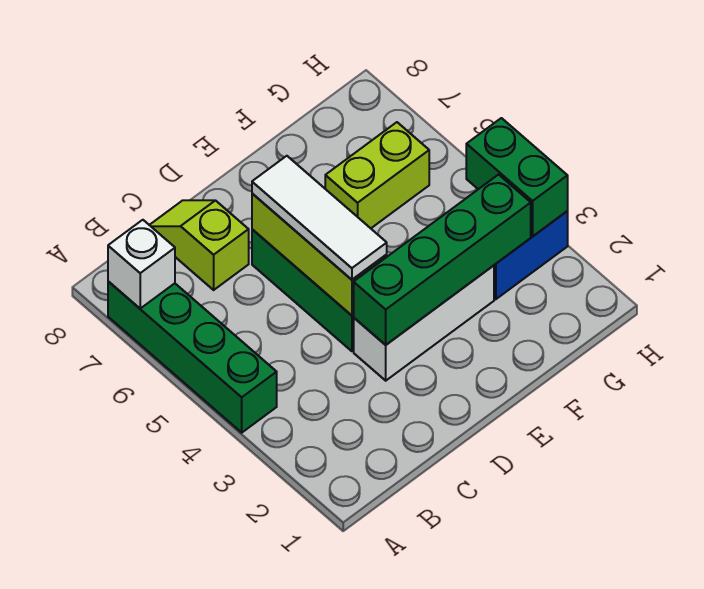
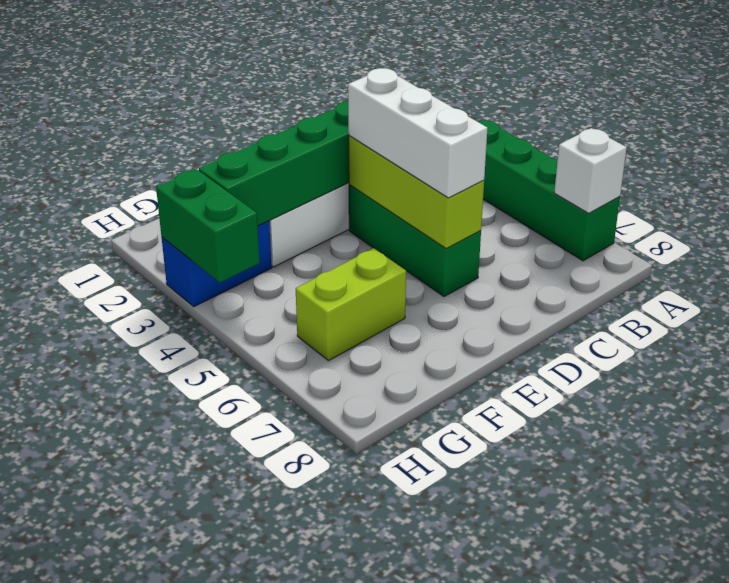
lime slope C7:C8 level 1 top 7 -> none
white tile D4:D6 level 3 -> white brick D4:D6 level 3

